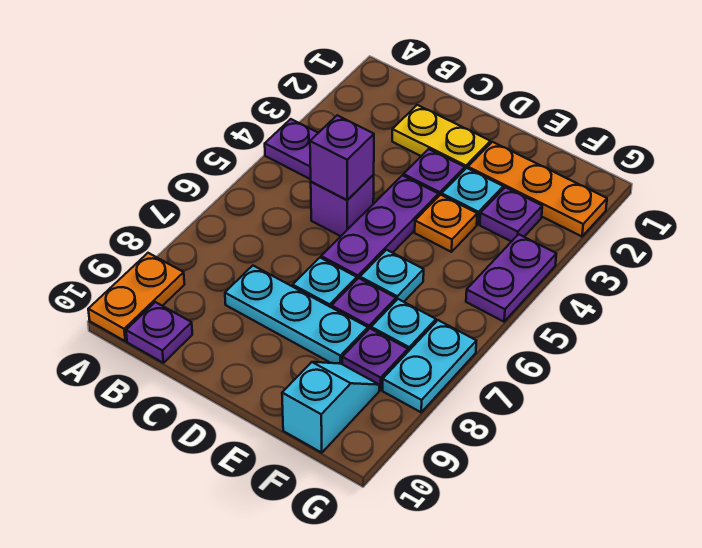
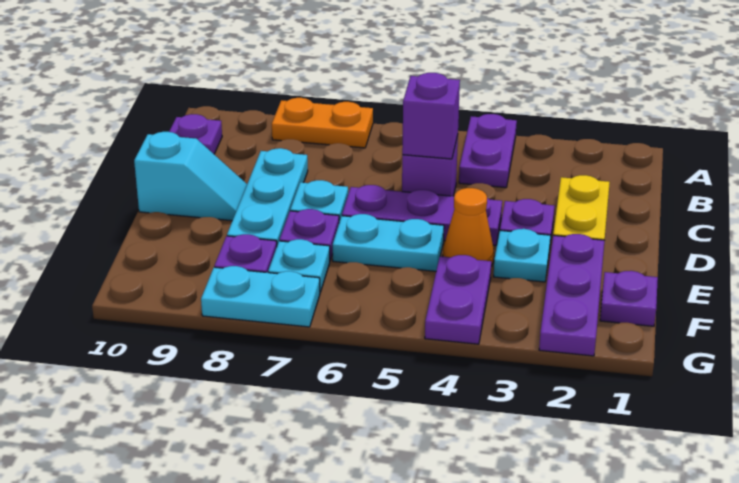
orange plate A9:A10 level 1 -> orange plate A7:A8 level 1
orange plate E2:G2 level 1 -> purple plate E2:G2 level 1
orange plate E4 level 1 -> orange cone E4 level 1
cyan plate E6 level 1 -> cyan plate E5:E6 level 1
purple plate F3 level 1 -> purple plate F1 level 1
cyan slope F9:F10 level 1 top 10 -> cyan slope D9:D10 level 1 top 10
purple plate G4:G5 level 1 -> purple plate F4:G4 level 1

